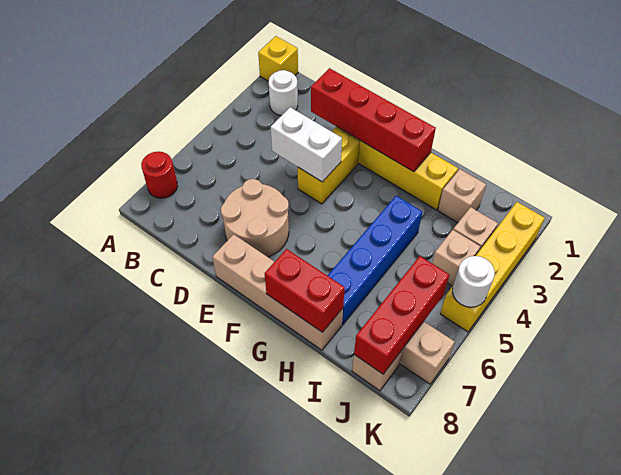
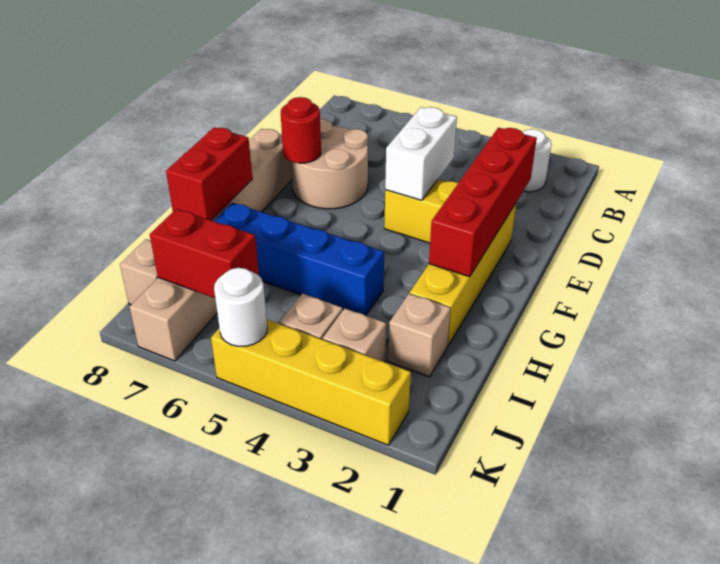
yellow brick A1 level 1 -> none
red round brick A7 level 1 -> red round brick E7 level 2
red brick J6:J8 level 2 -> red brick J6:J7 level 2

